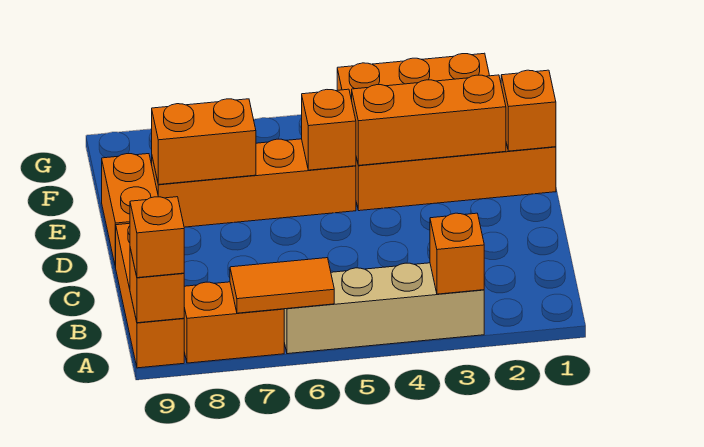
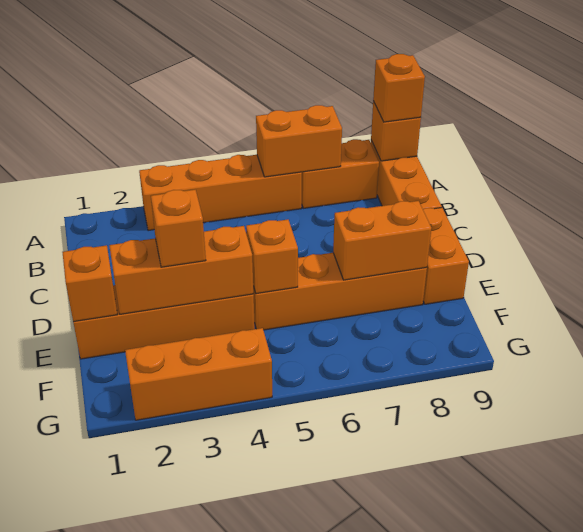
tan brick A3:A6 level 1 -> orange brick A3:A6 level 1
orange brick A3 level 2 -> orange brick E3 level 3
orange tile A6:A7 level 2 -> orange brick A6:A7 level 2

